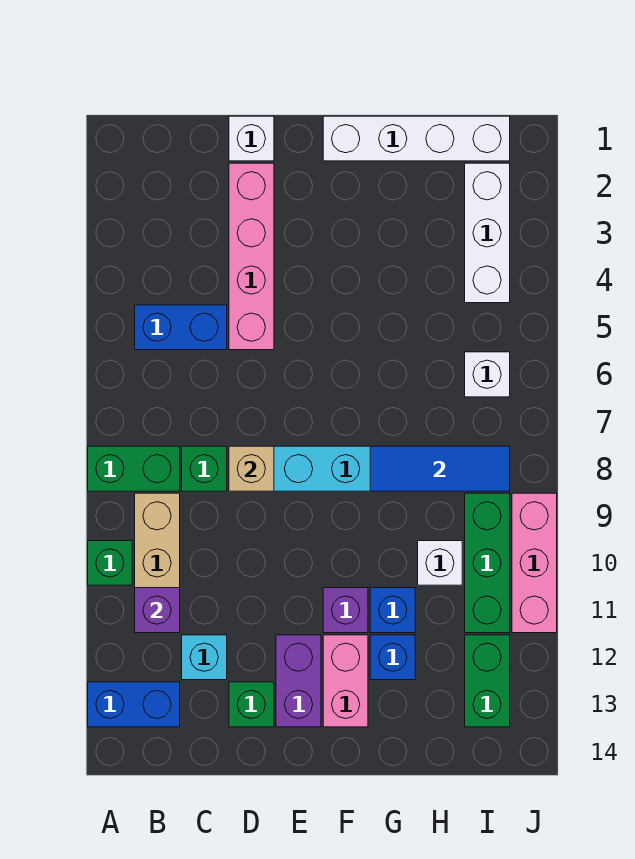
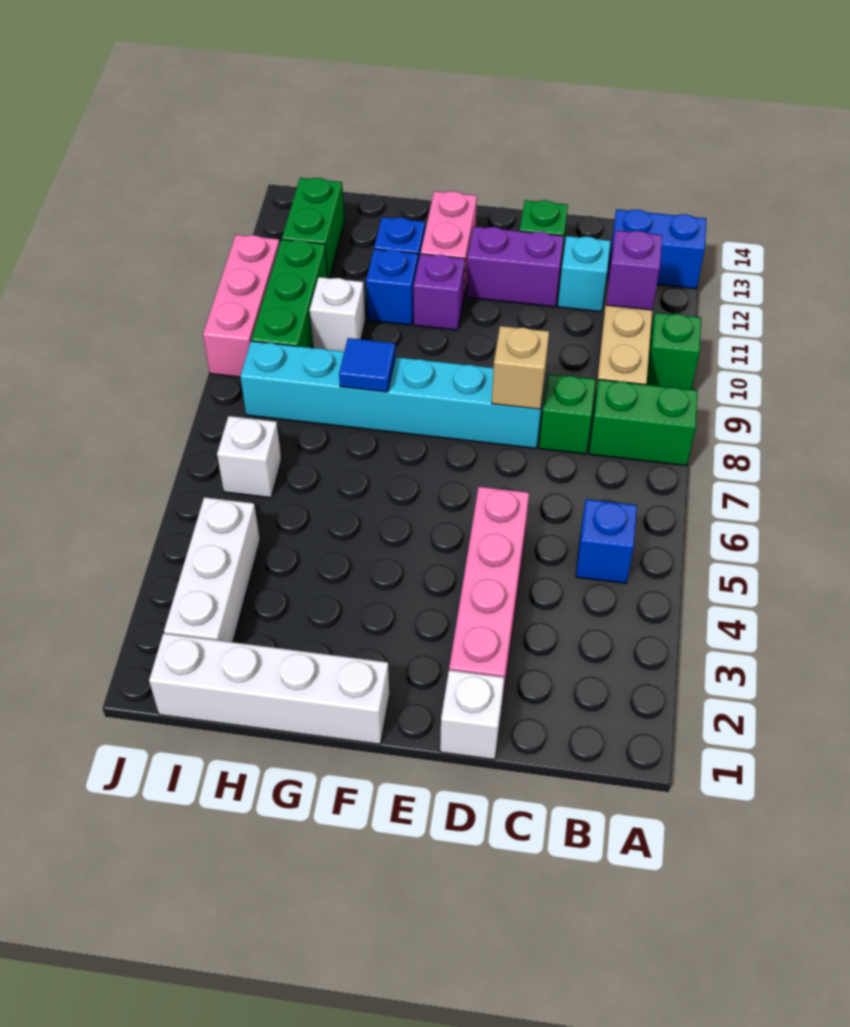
blue brick B5:C5 level 1 -> blue brick B5 level 1
purple brick E12:E13 level 1 -> purple brick D12:E12 level 1
blue tile G8:I8 level 2 -> blue tile G8 level 2

